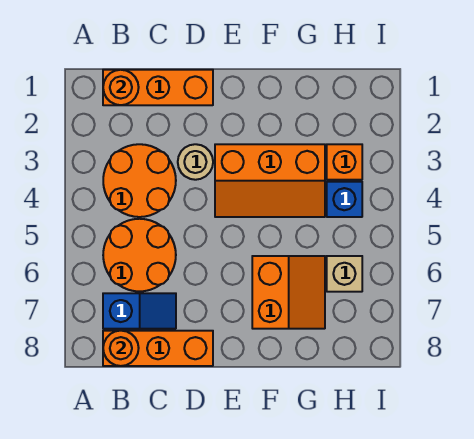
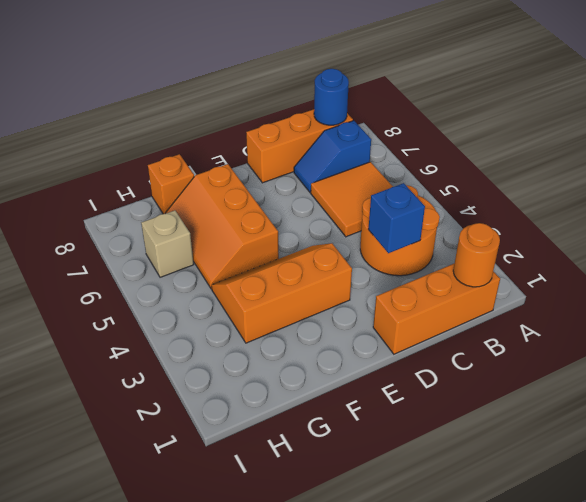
orange round brick B5:C6 level 1 -> orange tile B5:C6 level 1
orange round brick B8 level 2 -> blue round brick B8 level 2
tan round brick D3 level 1 -> none
orange slope F6:G7 level 1 top F -> orange slope F5:G7 level 1 top F
orange brick H3 level 1 -> orange brick G8 level 1
blue brick H4 level 1 -> blue brick C3 level 2

